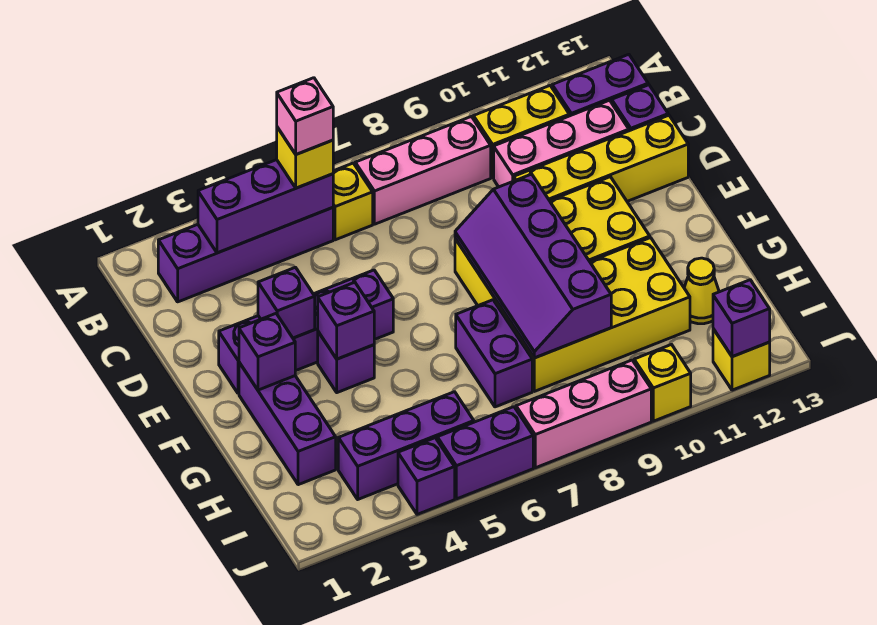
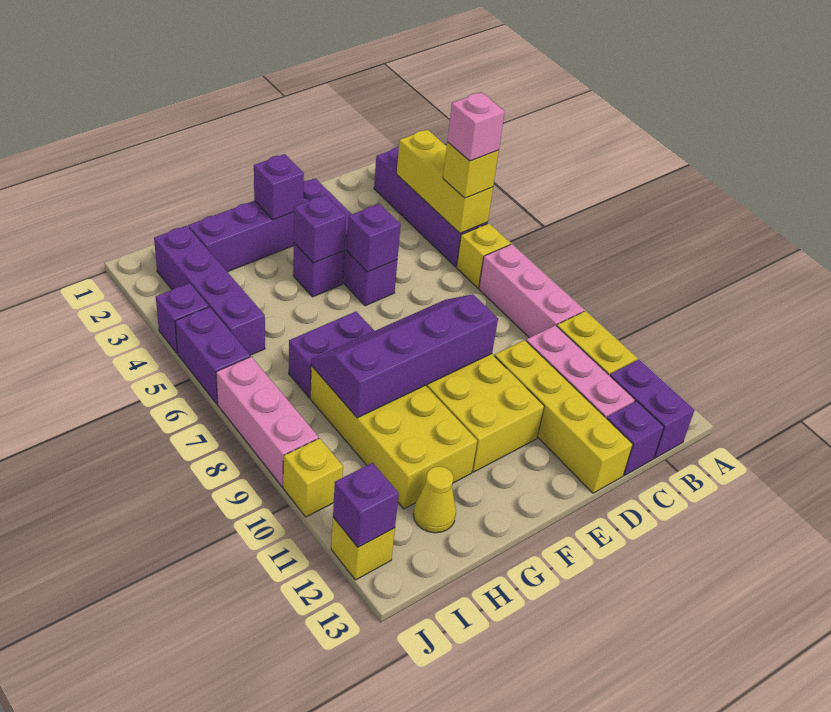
purple brick B3:B5 level 2 -> yellow brick B3:B5 level 2
purple brick E3 level 2 -> purple brick E5 level 2
purple brick I3:I5 level 1 -> purple brick I2:I5 level 1

